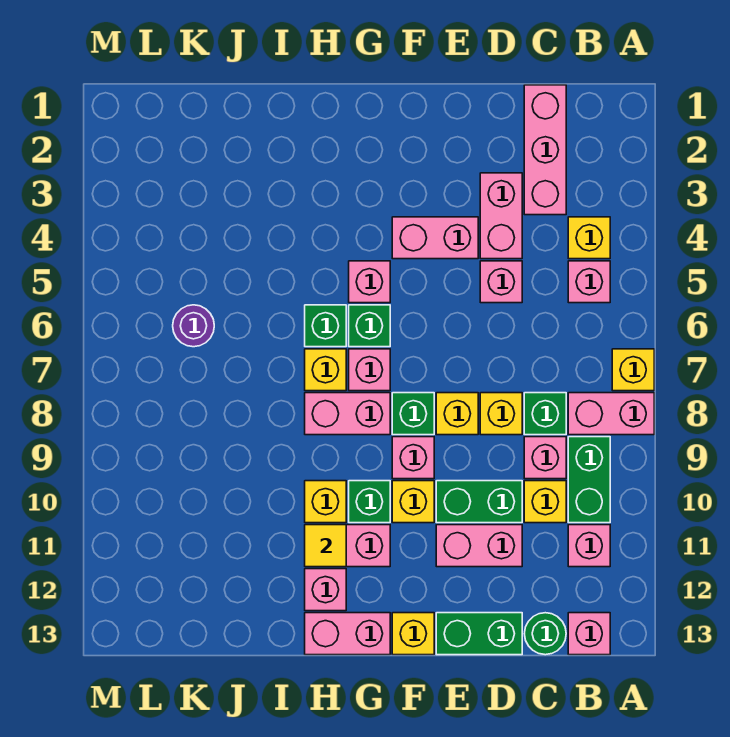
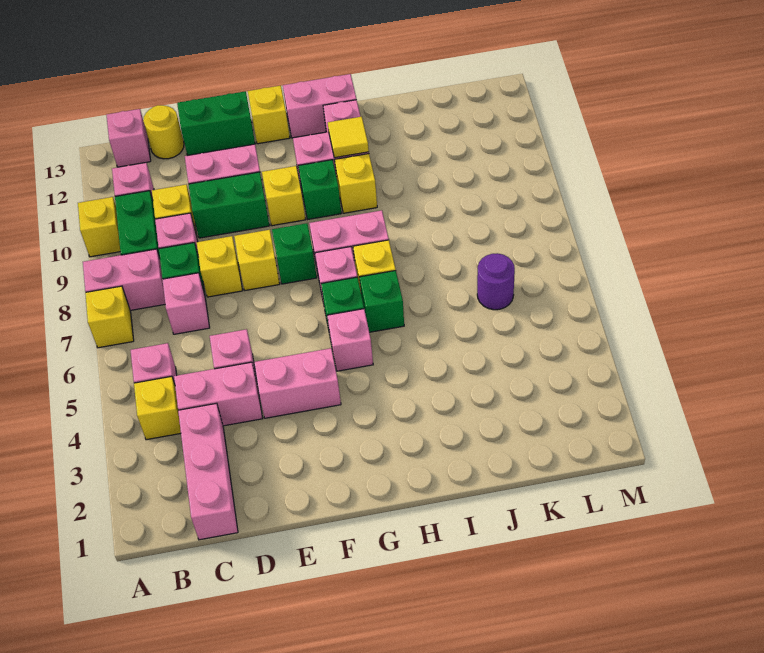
none -> yellow brick A10 level 1
green round brick C13 level 1 -> yellow round brick C13 level 1
pink brick D3:D4 level 1 -> pink brick C4:D4 level 1
pink brick F9 level 1 -> pink brick C7 level 1

